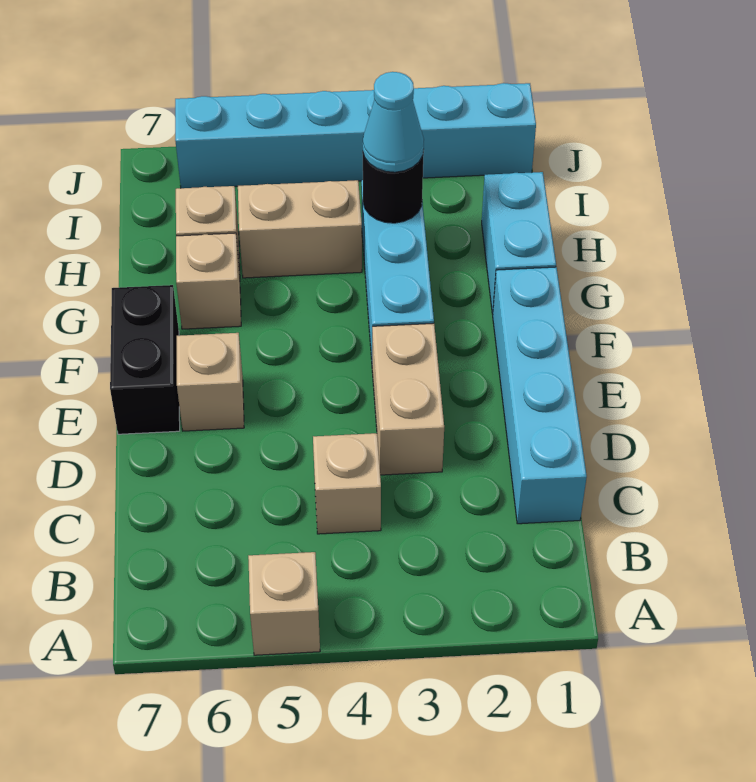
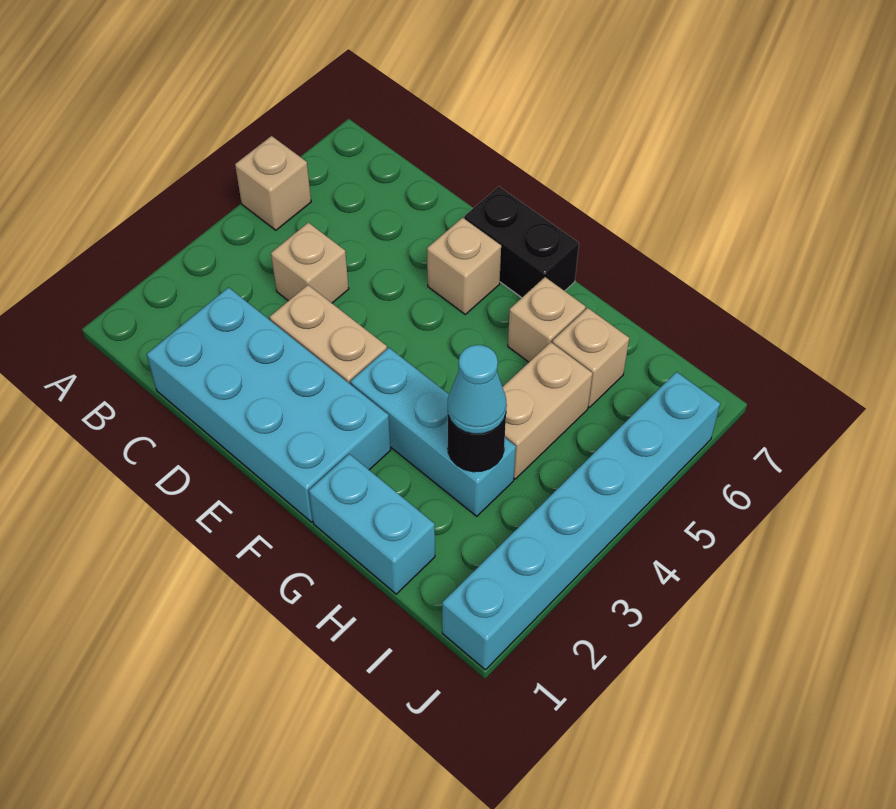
cyan brick C1:F1 level 1 -> cyan brick C1:F2 level 1

